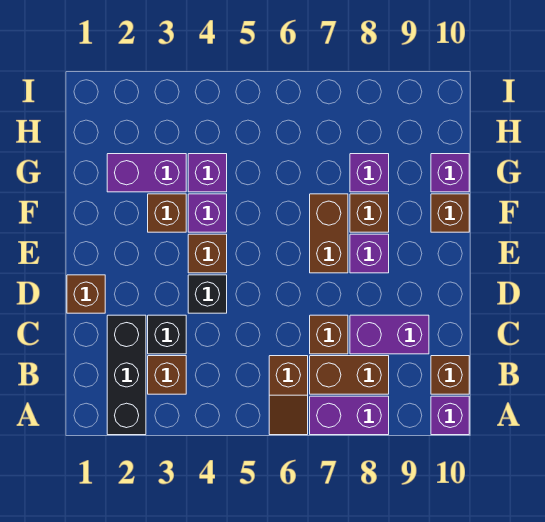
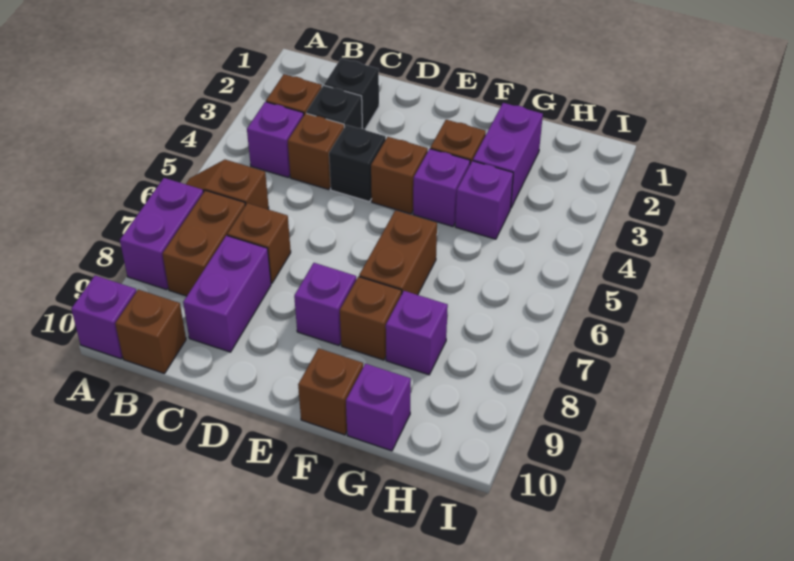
black brick A2:C2 level 1 -> black brick C2 level 1
none -> purple brick B4 level 1
brown brick D1 level 1 -> brown brick C4 level 1
brown brick E7:F7 level 1 -> brown brick F6:F7 level 1

